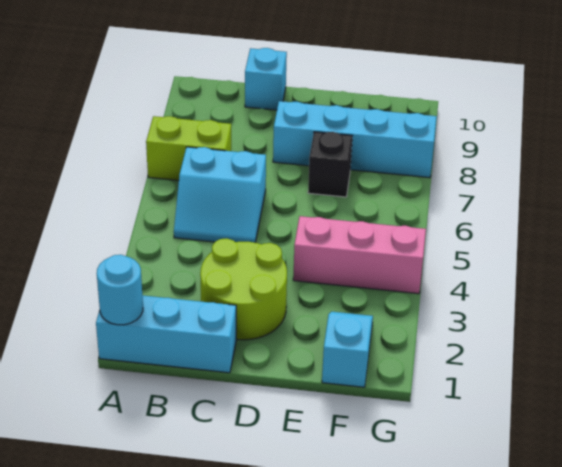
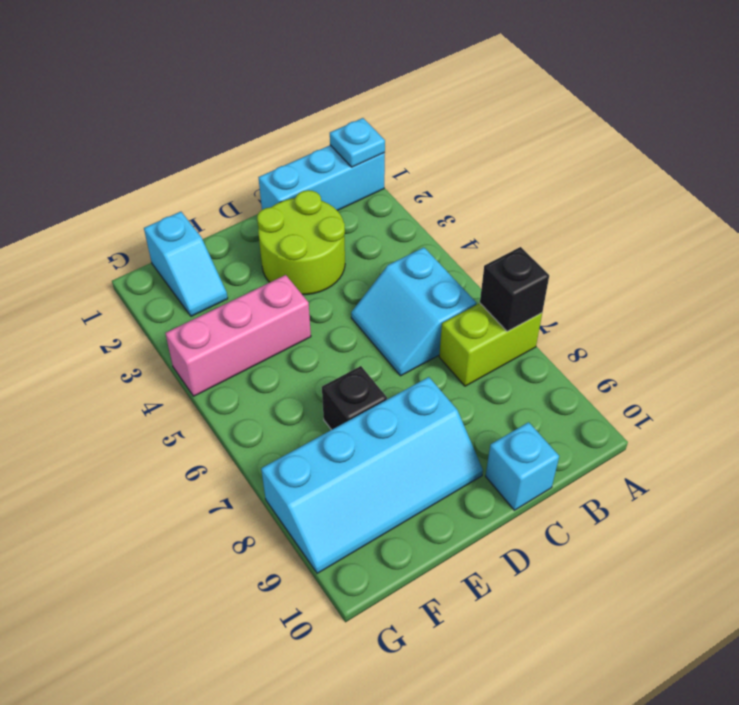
cyan round brick A1 level 2 -> cyan plate A1 level 2
none -> black brick A7 level 2
cyan slope B5:C6 level 1 top 6 -> cyan slope B5:C6 level 1 top B

